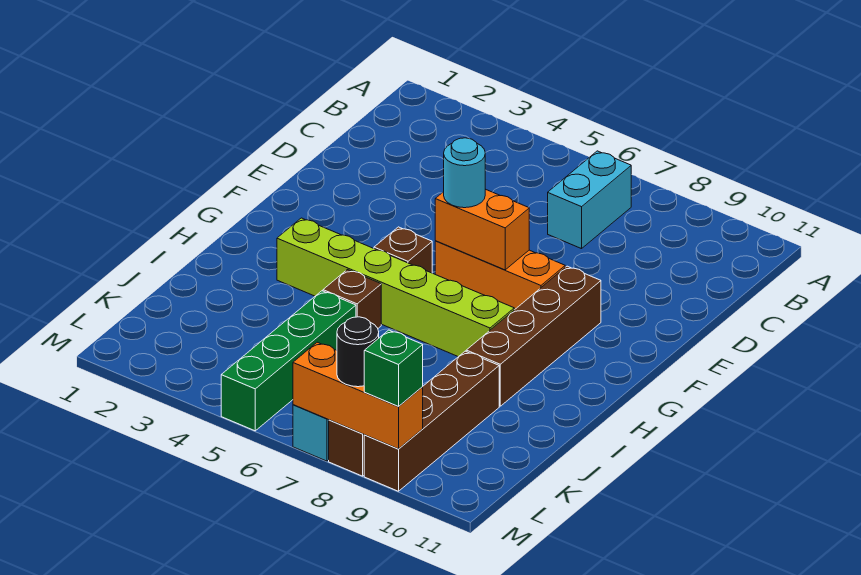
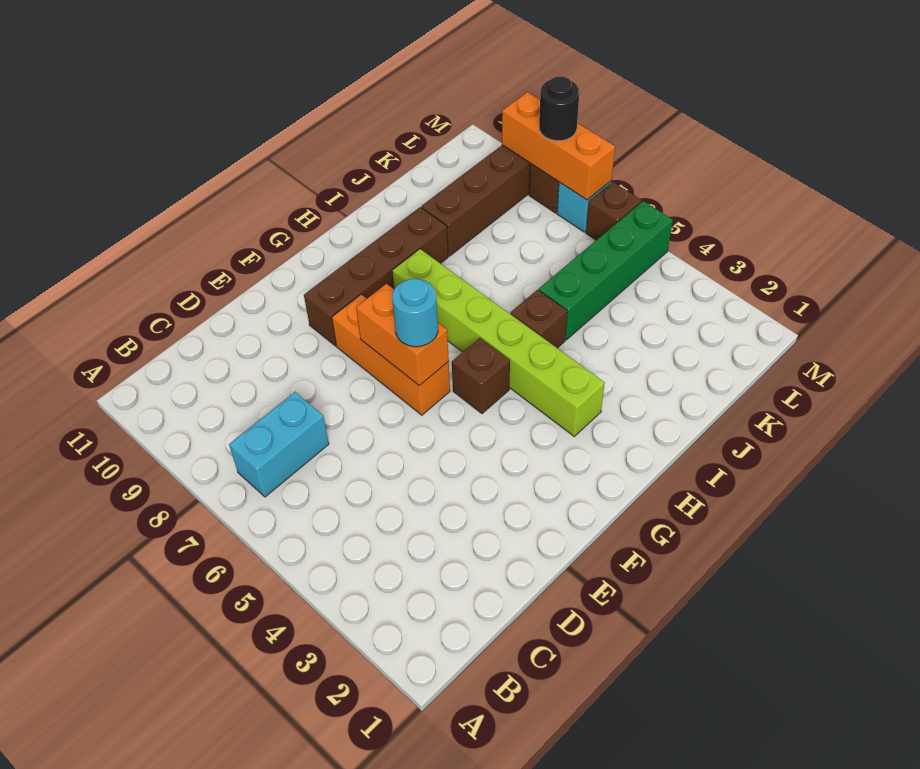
none -> brown brick M6 level 1
green brick M9 level 3 -> none

